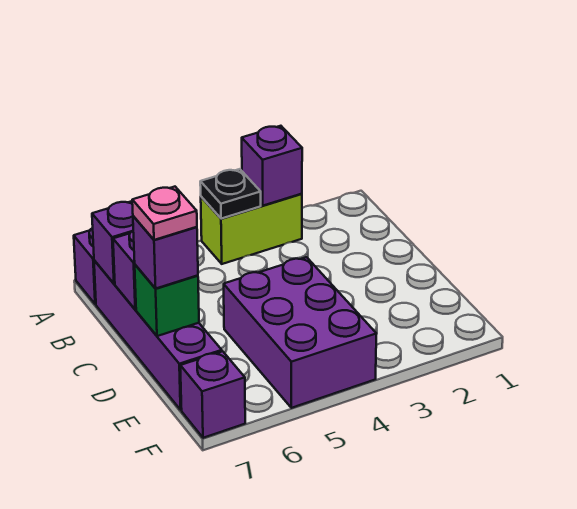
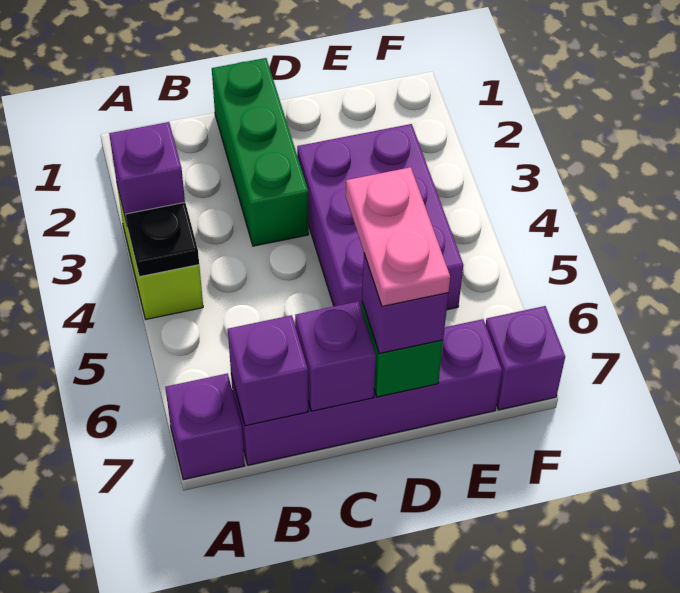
none -> green brick C1:C3 level 1
purple brick D4:F5 level 1 -> purple brick D3:E5 level 1
pink plate D7 level 4 -> pink plate D6:D7 level 4

